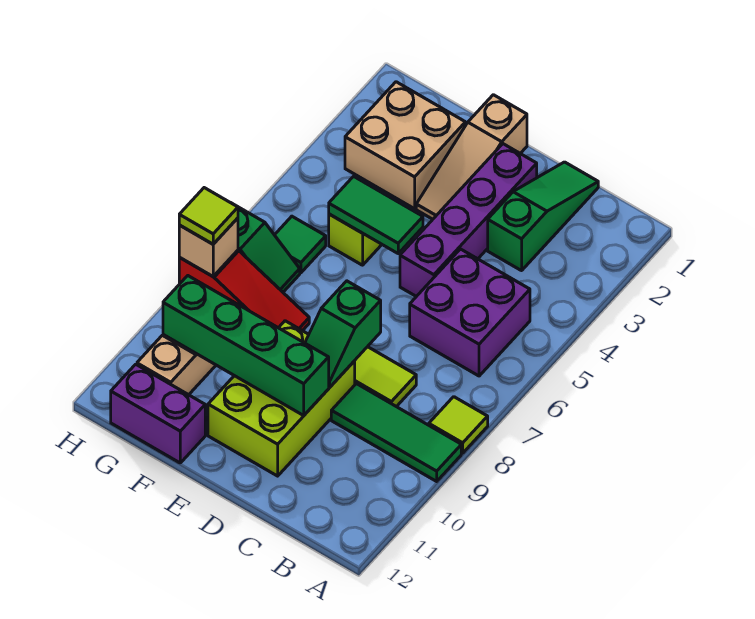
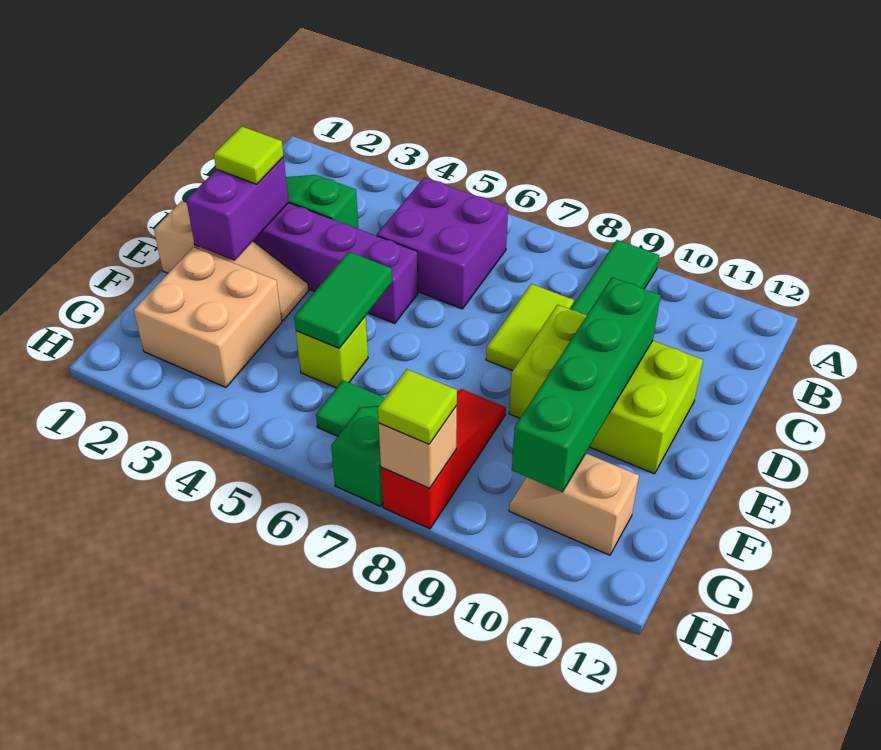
lime tile A8 level 1 -> lime tile D2 level 3
green slope D8:D9 level 2 top 8 -> none
purple brick F12:G12 level 1 -> purple brick D2:E2 level 2

